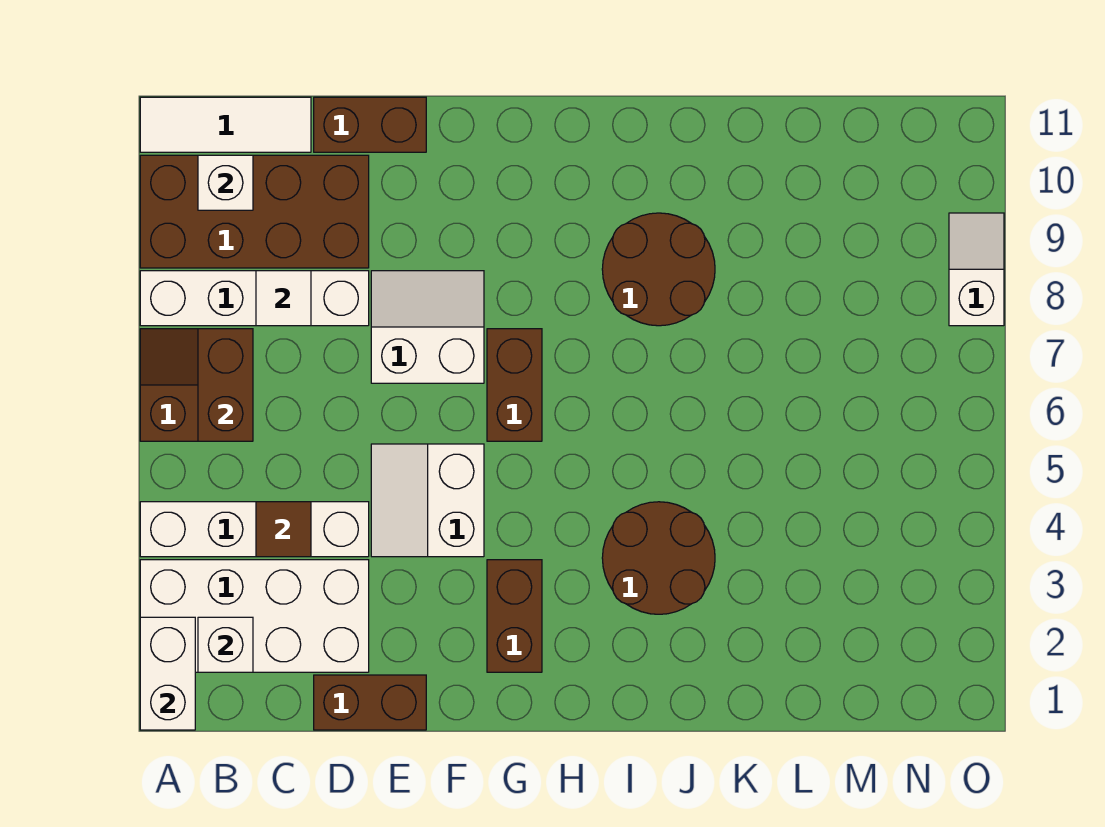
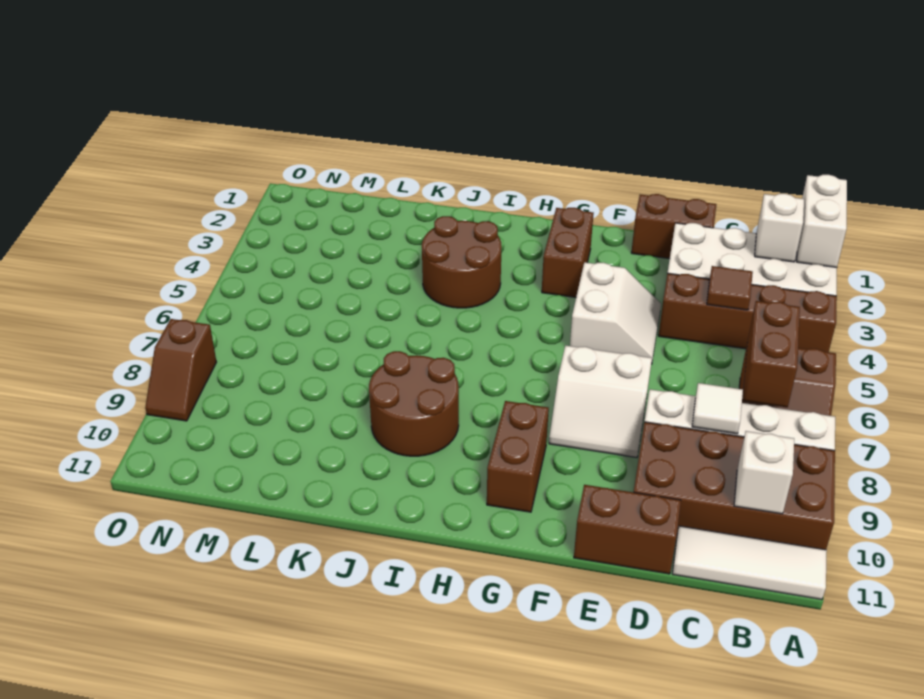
white brick A4:D4 level 1 -> brown brick A4:D4 level 1
brown brick G6:G7 level 1 -> brown brick G9:G10 level 1
white slope O8:O9 level 1 top 8 -> brown slope O8:O9 level 1 top 8

